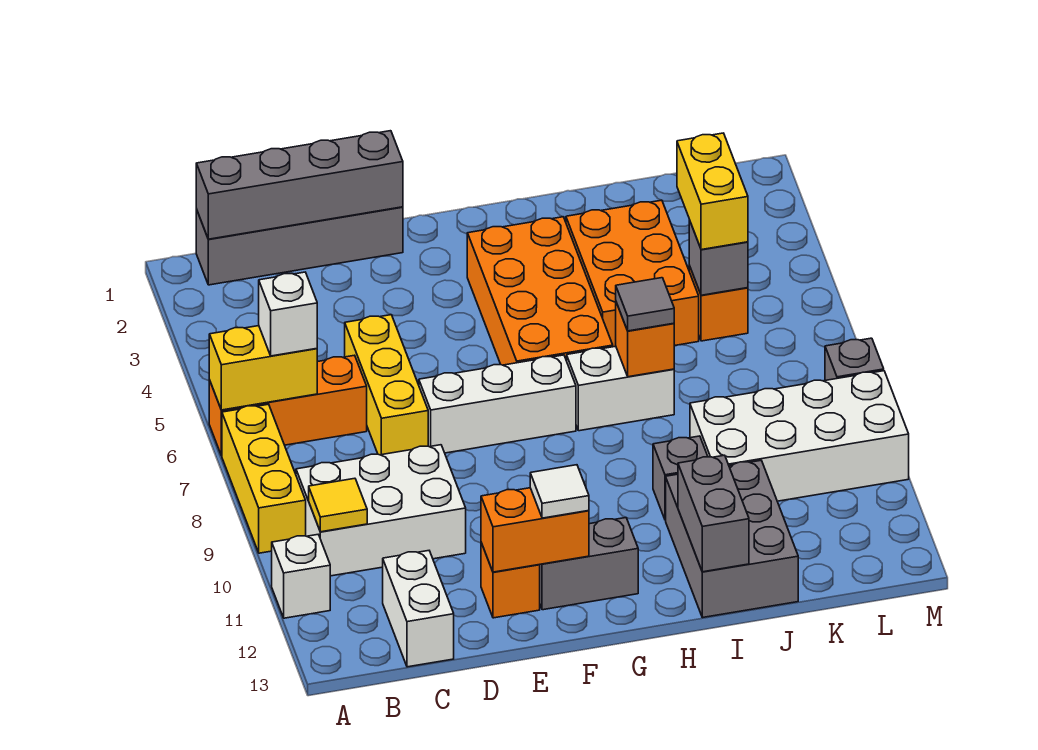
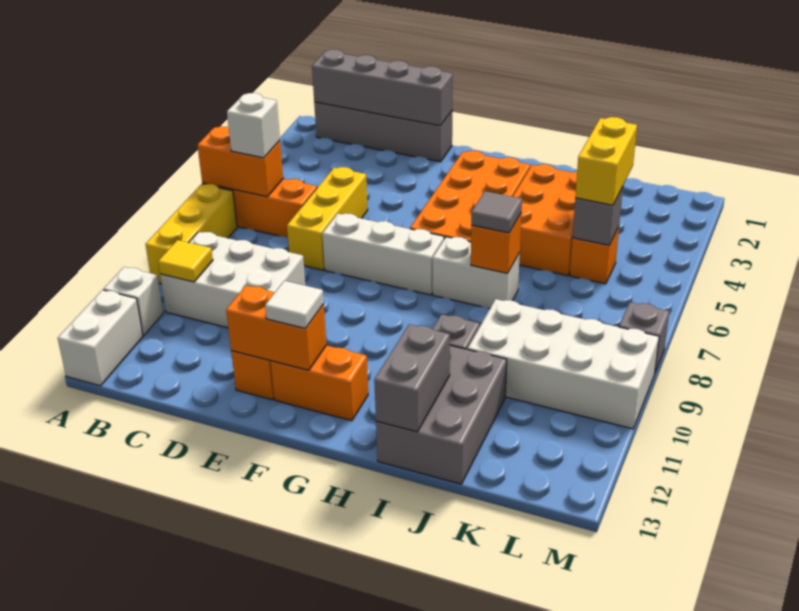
yellow brick A6:B6 level 2 -> orange brick A6:B6 level 2
white brick C12:C13 level 1 -> white brick A12:A13 level 1
grey brick F12:G12 level 1 -> orange brick F12:G12 level 1

